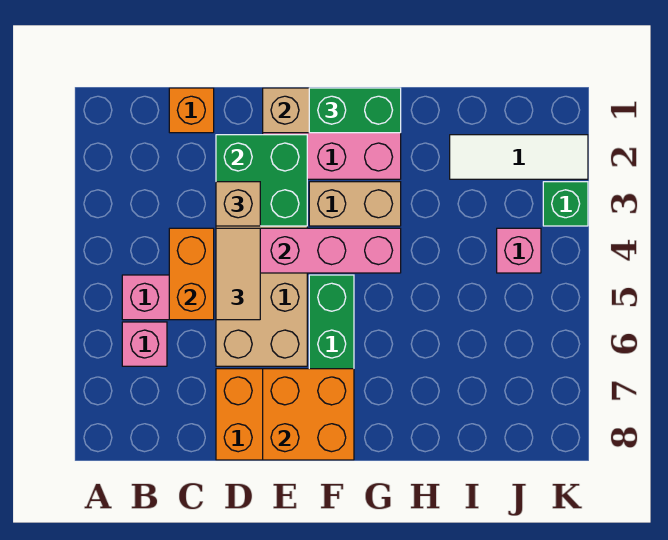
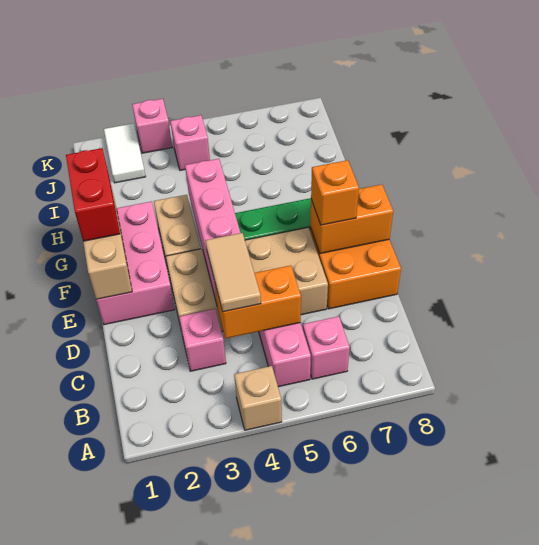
orange brick C1 level 1 -> orange brick E7 level 3
none -> pink brick C3 level 1
green brick D2:E3 level 2 -> none
tan brick D3 level 3 -> tan brick A4 level 1
tan tile D4:D5 level 3 -> tan tile C4:D4 level 3
orange brick E7:F8 level 2 -> orange brick E7:E8 level 2
green brick F1:G1 level 3 -> red brick F1:G1 level 3
white tile I2:K2 level 1 -> white tile J2:K2 level 1
green brick K3 level 1 -> pink brick K3 level 1

